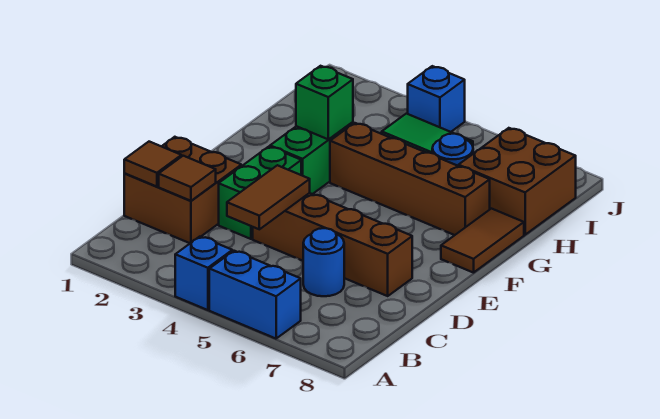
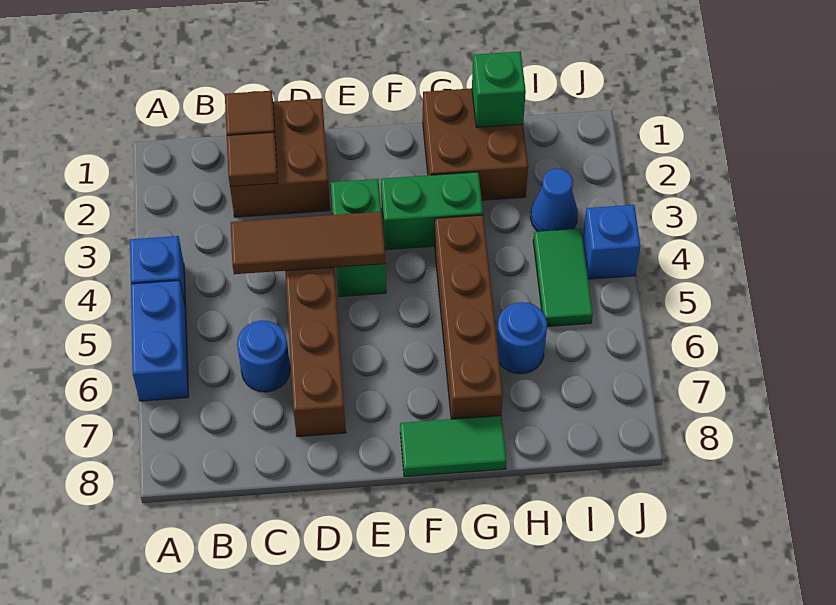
brown tile C4:D4 level 2 -> brown tile C4:E4 level 2
green brick D3:E3 level 1 -> green brick E3:E4 level 1
brown tile F8:G8 level 1 -> green tile F8:G8 level 1
green brick G3 level 2 -> green brick H1 level 2
brown brick H7:I8 level 1 -> brown brick G1:H2 level 1
none -> blue cone I3 level 1

